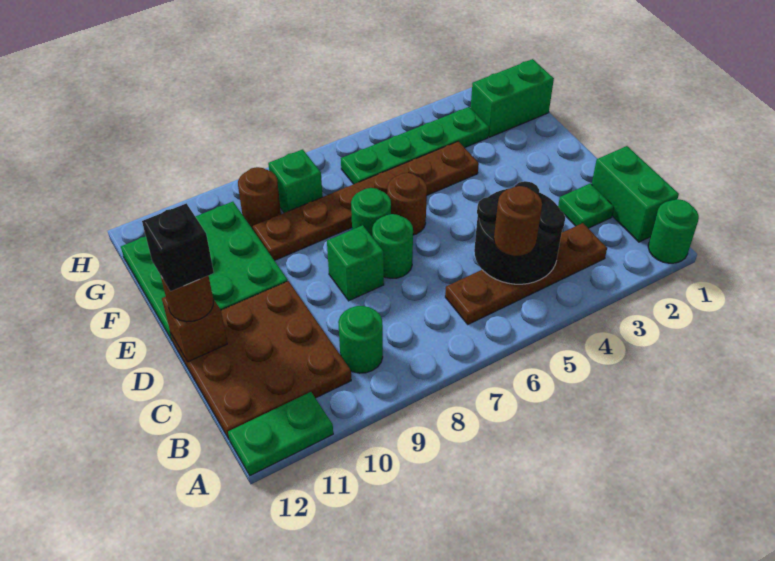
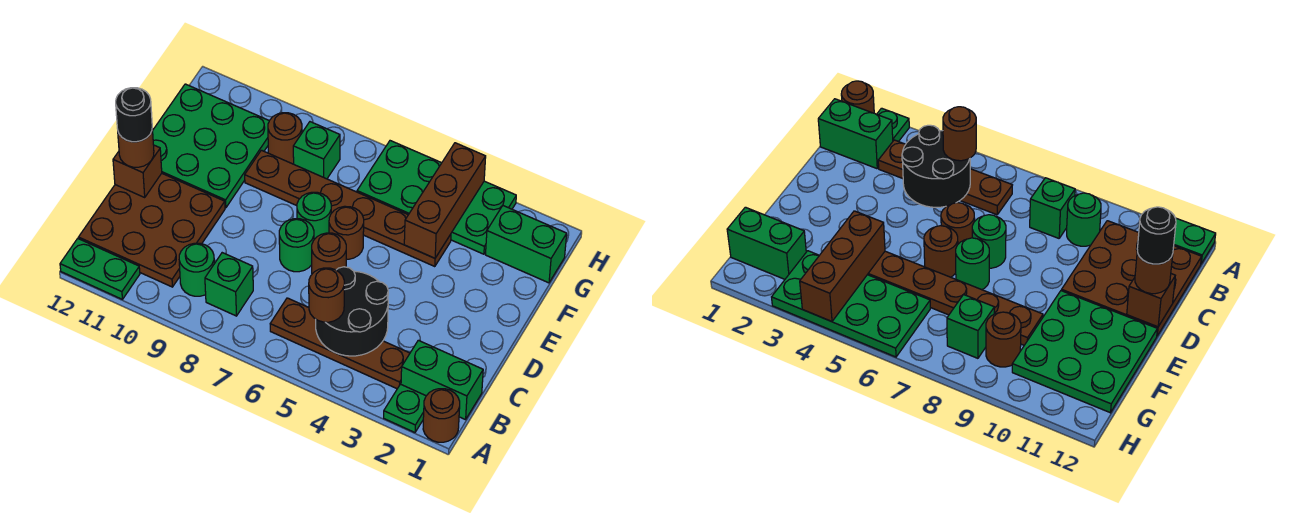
green round brick A1 level 1 -> brown round brick A1 level 1
green brick B1:C1 level 1 -> green brick B1:B2 level 1
green plate C2 level 1 -> green plate A2 level 1
none -> brown round brick D6 level 1
green brick D8 level 1 -> green brick B8 level 1
black brick D12 level 4 -> black round brick D12 level 4
none -> brown brick F4:H4 level 2
green plate G3:G6 level 1 -> green plate G3:H6 level 1

